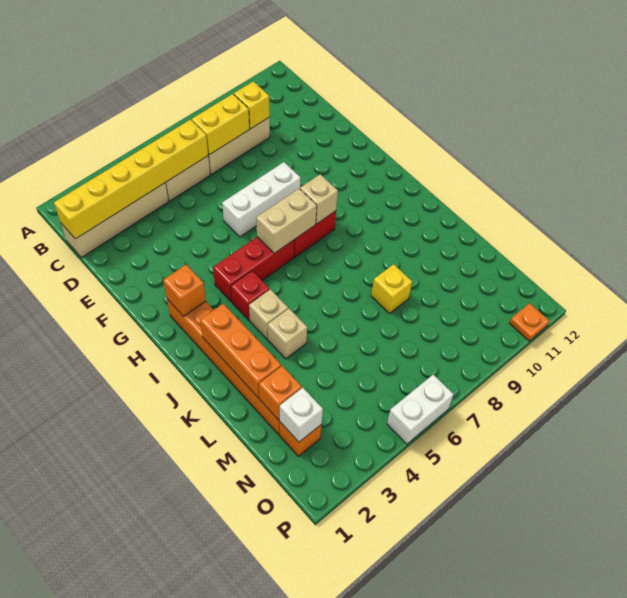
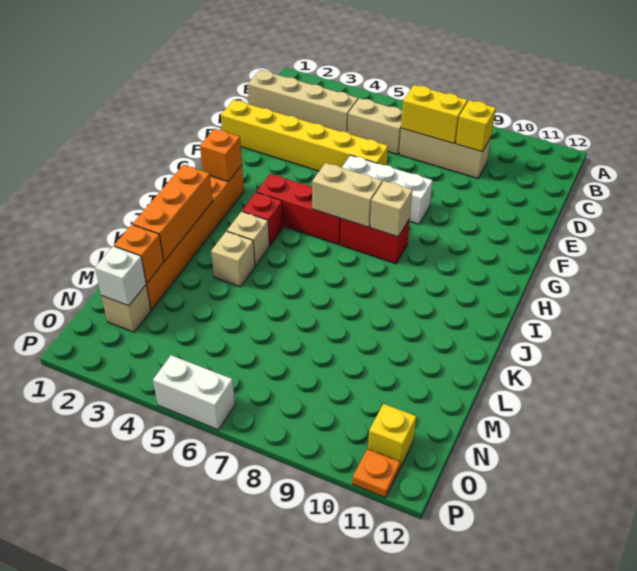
yellow brick C1:C6 level 2 -> yellow brick E1:E6 level 1
yellow brick L8 level 1 -> yellow brick O11 level 1
orange brick N2 level 1 -> tan brick N2 level 1

